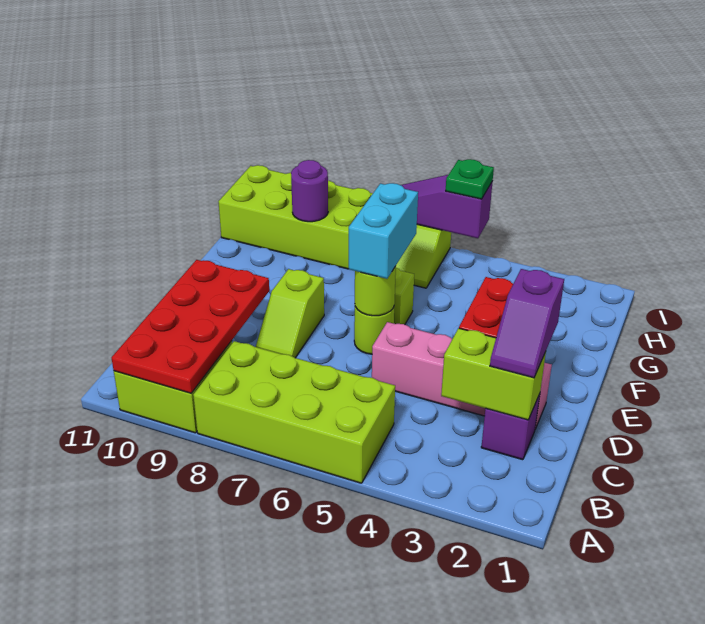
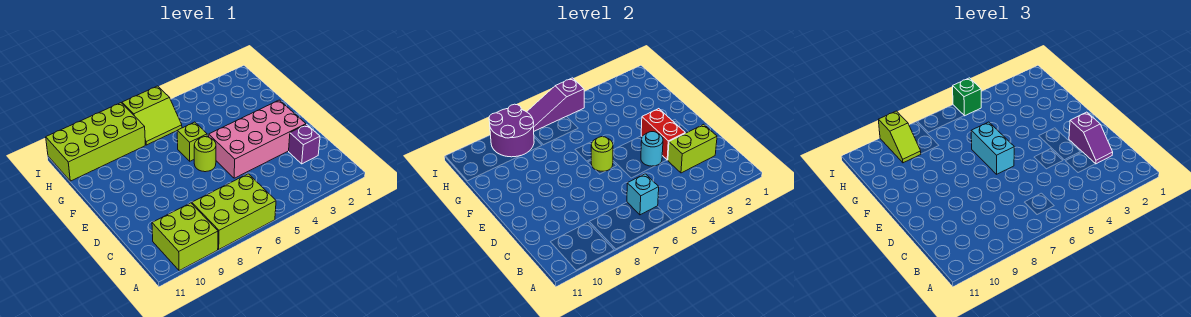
lime brick A5:B8 level 1 -> lime brick A6:B8 level 1
red plate A9:D10 level 2 -> none
none -> cyan brick B6 level 2
pink brick D2:D5 level 1 -> pink brick D2:E5 level 1
none -> cyan round brick D4 level 2
lime slope D8:E8 level 1 top E -> lime slope H9:I9 level 3 top I
purple round brick H9 level 2 -> purple round brick H8:I9 level 2
green plate I5 level 3 -> green brick I5 level 3

